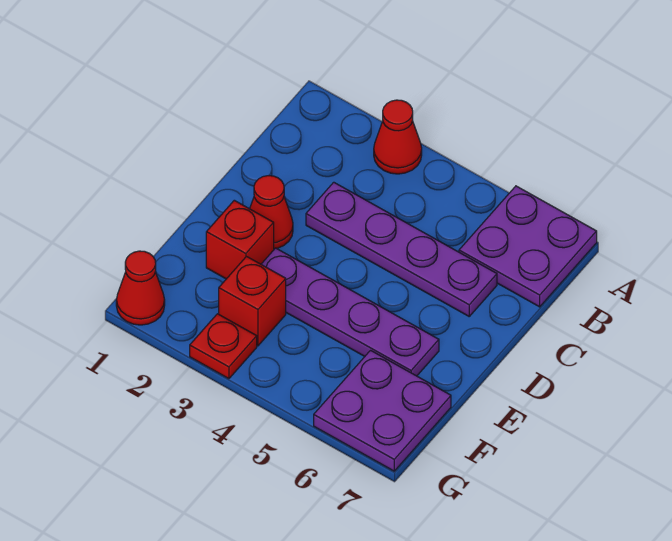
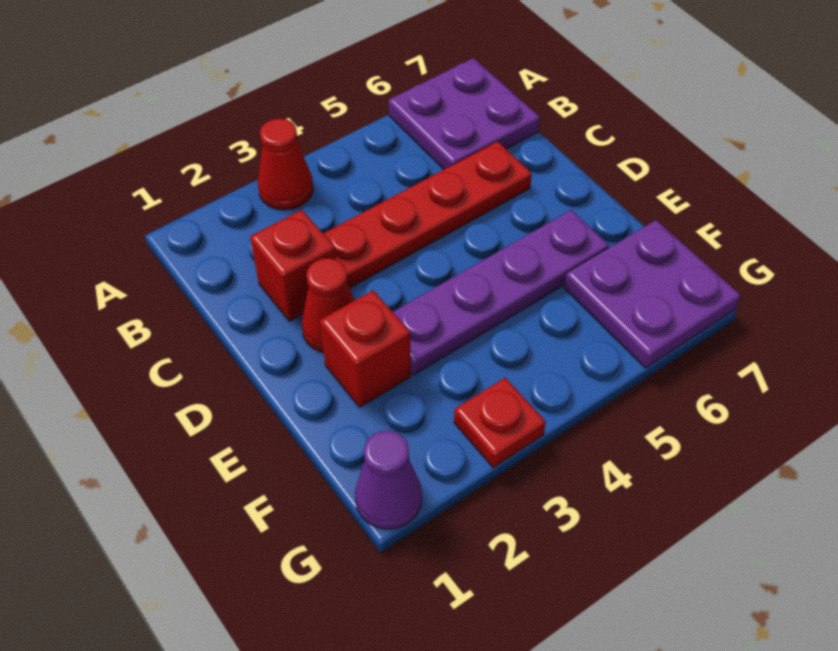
purple plate C3:C6 level 1 -> red plate C3:C6 level 1
red brick F3 level 1 -> red brick C2 level 1
red cone G1 level 1 -> purple cone G1 level 1

